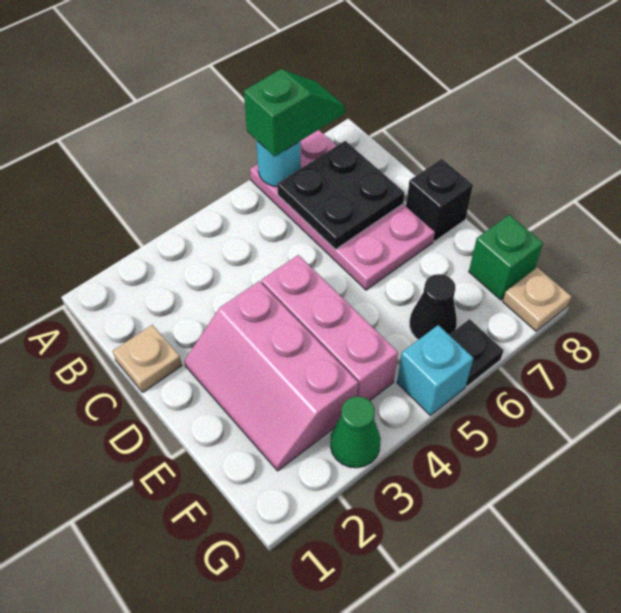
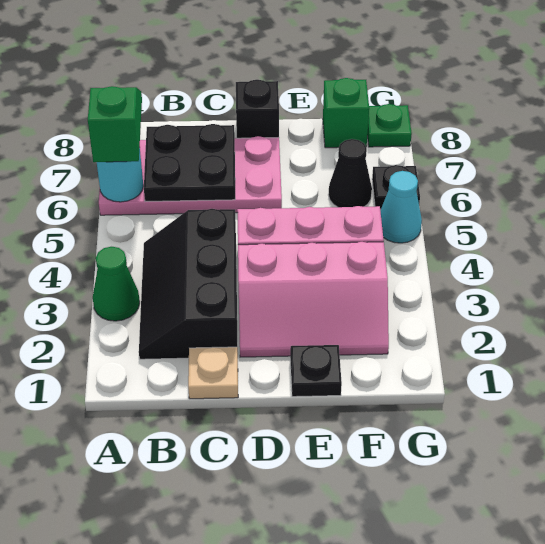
none -> black slope B2:C4 level 1 top C
none -> black plate E1 level 1
green cone G3 level 1 -> green cone A3 level 1
cyan brick G5 level 1 -> cyan cone G5 level 1
tan plate G8 level 1 -> green plate G8 level 1

